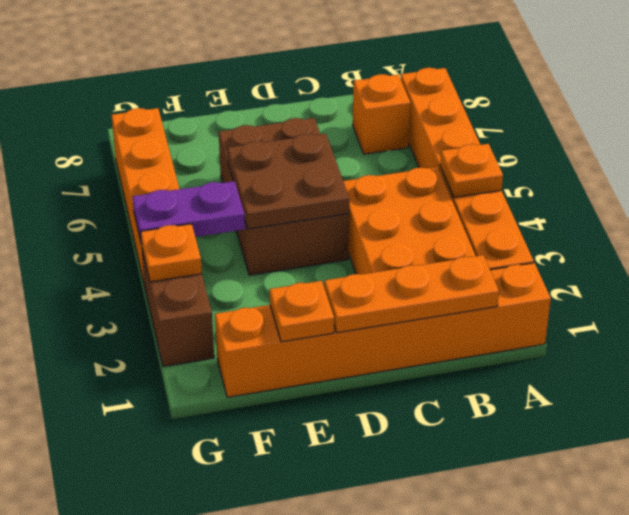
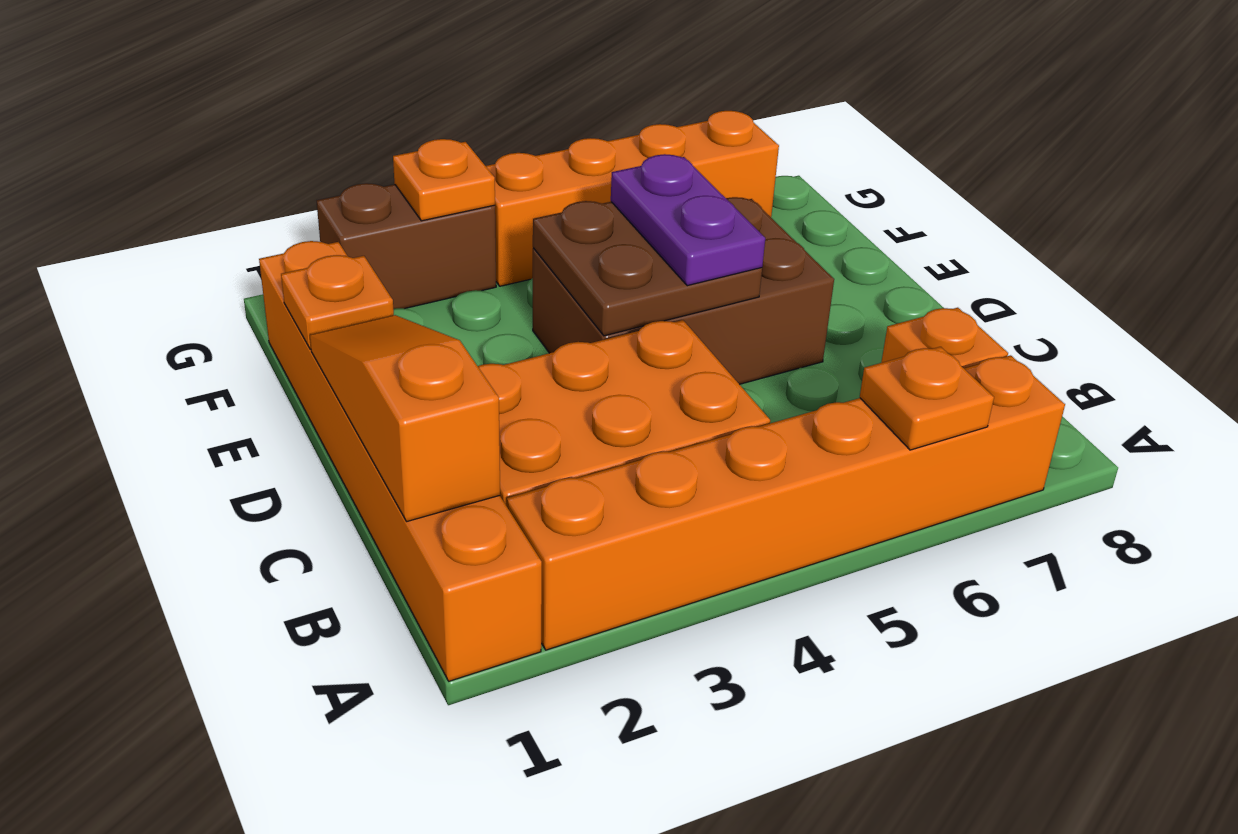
orange plate A4 level 2 -> orange plate A6 level 2
orange plate B1:D1 level 2 -> orange slope B1:D1 level 2 top B
purple plate F4:G4 level 2 -> purple plate D5:E5 level 3

